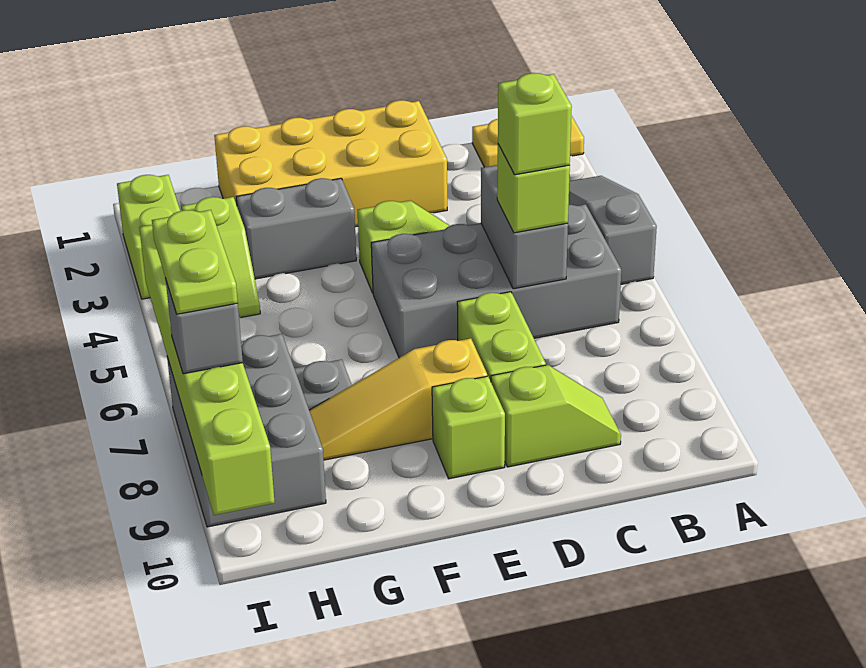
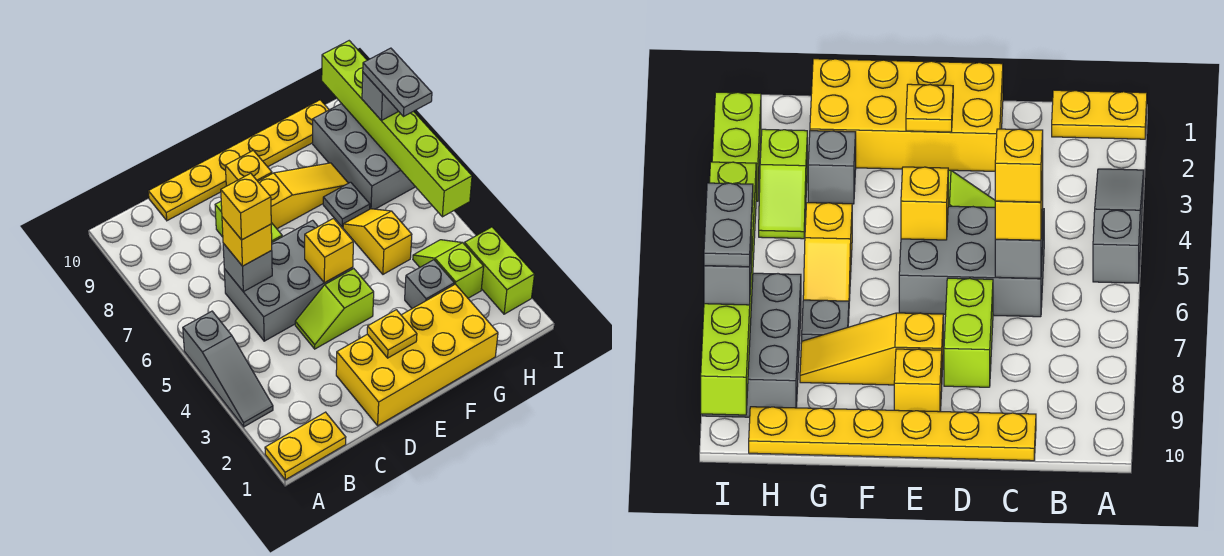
grey brick B5:E6 level 1 -> grey brick C5:E6 level 1
grey brick C5:C6 level 2 -> grey brick C6 level 2
lime brick C6 level 3 -> yellow brick C6 level 3
lime brick C6 level 4 -> yellow brick C6 level 4
lime slope C9:D9 level 1 top D -> none
none -> yellow plate C10:H10 level 1
none -> yellow plate E2 level 2
none -> yellow brick E5 level 2
lime brick E9 level 1 -> yellow brick E9 level 1
grey brick F3:G3 level 1 -> grey brick G3 level 1
none -> yellow slope G5:G6 level 1 top 5
lime plate I7:I8 level 4 -> grey plate I7:I8 level 4

